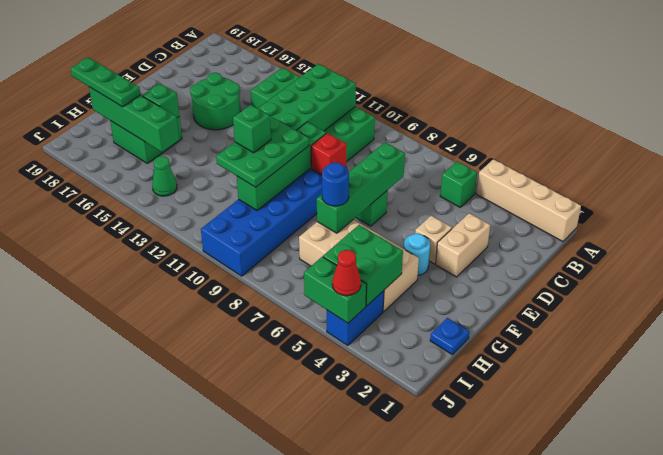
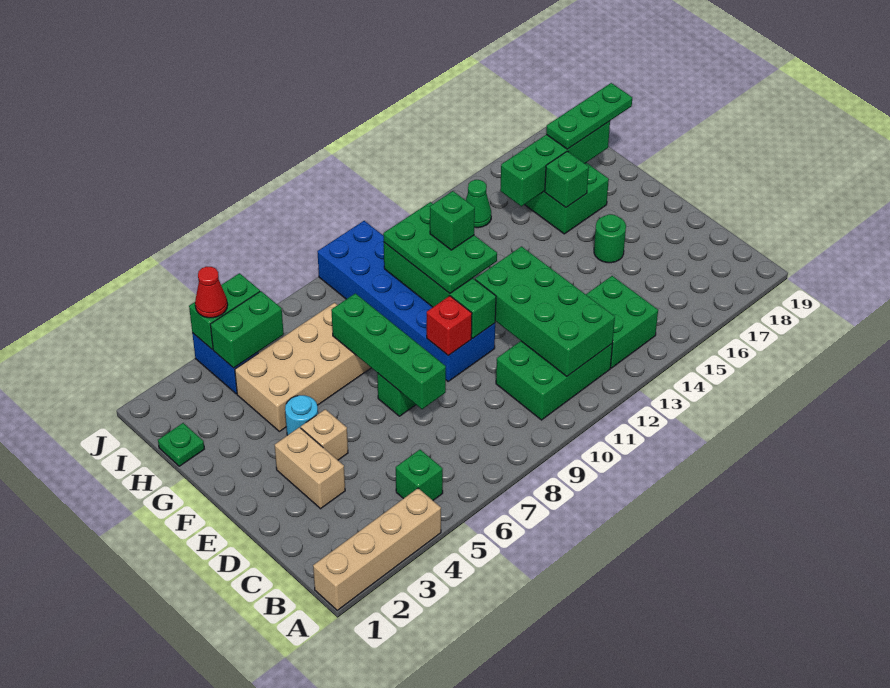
green round brick D15:E16 level 1 -> green round brick E16 level 1
blue round brick G7 level 3 -> none
blue plate H1 level 1 -> green plate H1 level 1
green brick H4:I5 level 2 -> green brick I4:I5 level 2

